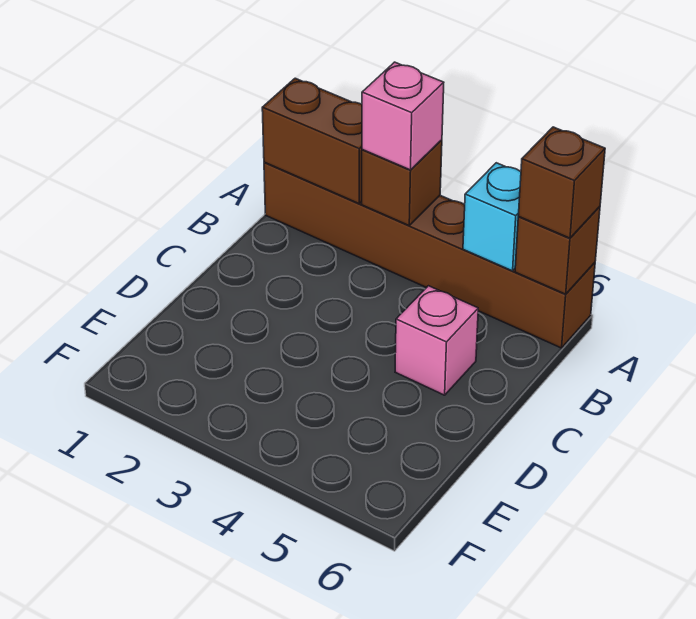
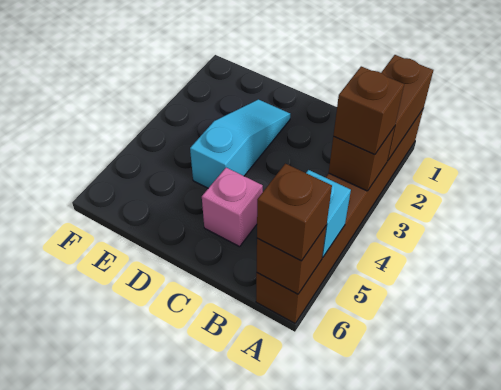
pink brick A3 level 3 -> brown brick A3 level 3
none -> cyan slope D2:D4 level 1 top 4

